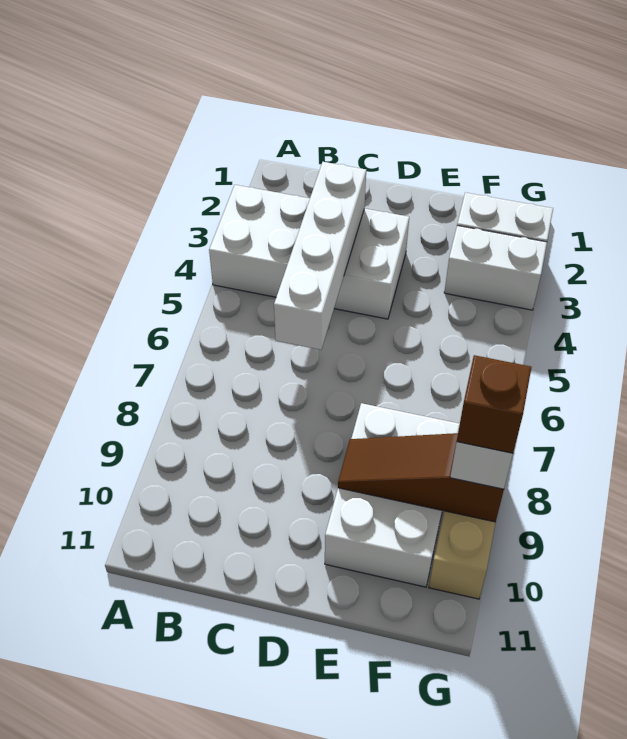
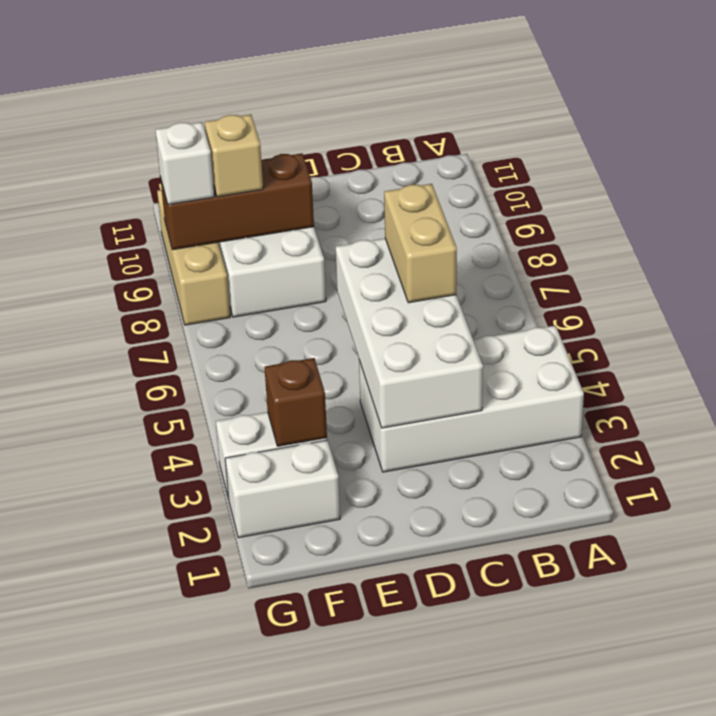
white brick C3:C6 level 2 -> white brick C3:D6 level 2
none -> tan brick C5:C6 level 3
brown slope E9:G9 level 2 top G -> brown brick E9:G9 level 2
none -> tan brick F9 level 3
brown brick G9 level 4 -> brown brick F3 level 2

